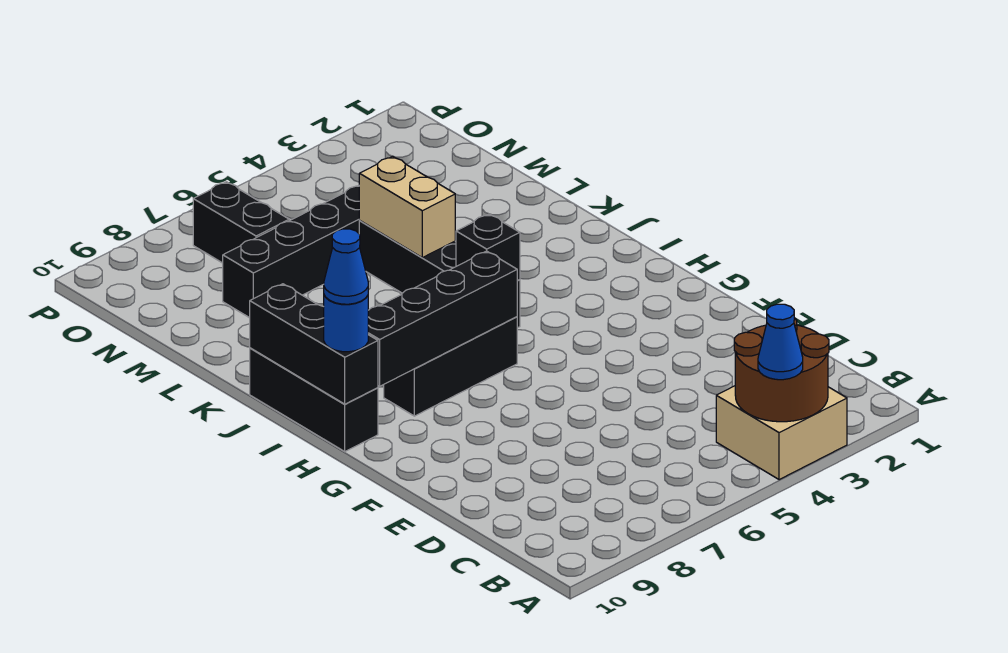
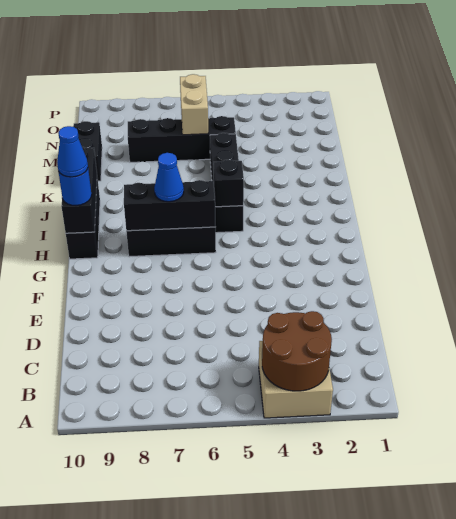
blue cone A4 level 3 -> blue cone H7 level 3
black brick H6:H9 level 2 -> black brick H6:H8 level 2
tan brick K5:L5 level 2 -> tan brick M6:N6 level 2
black brick N7:O7 level 1 -> black brick L10:M10 level 1

